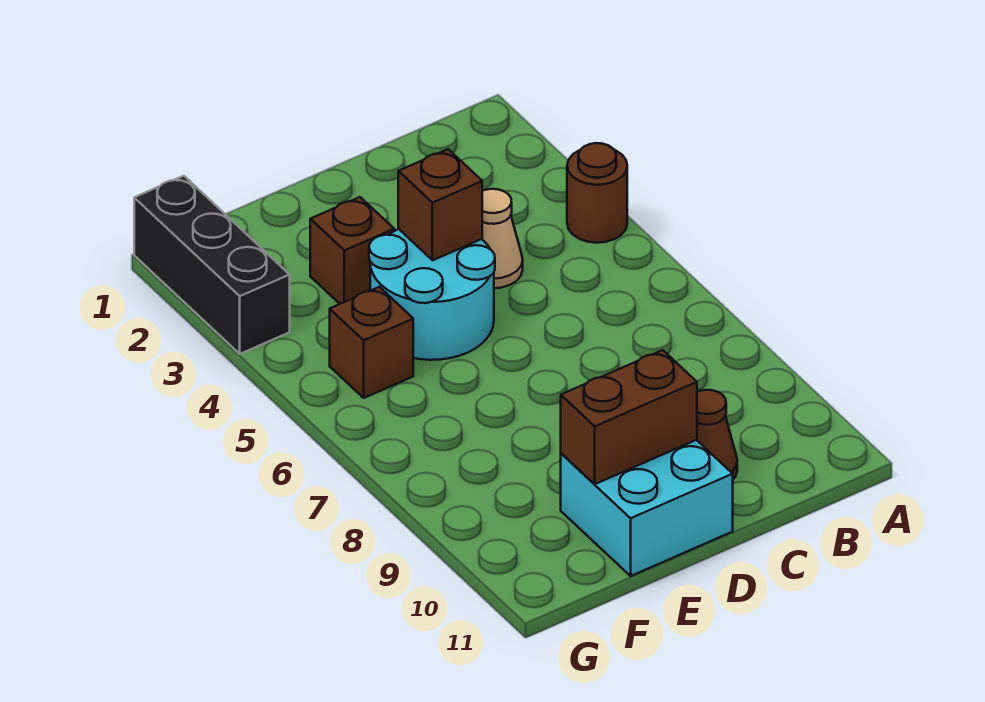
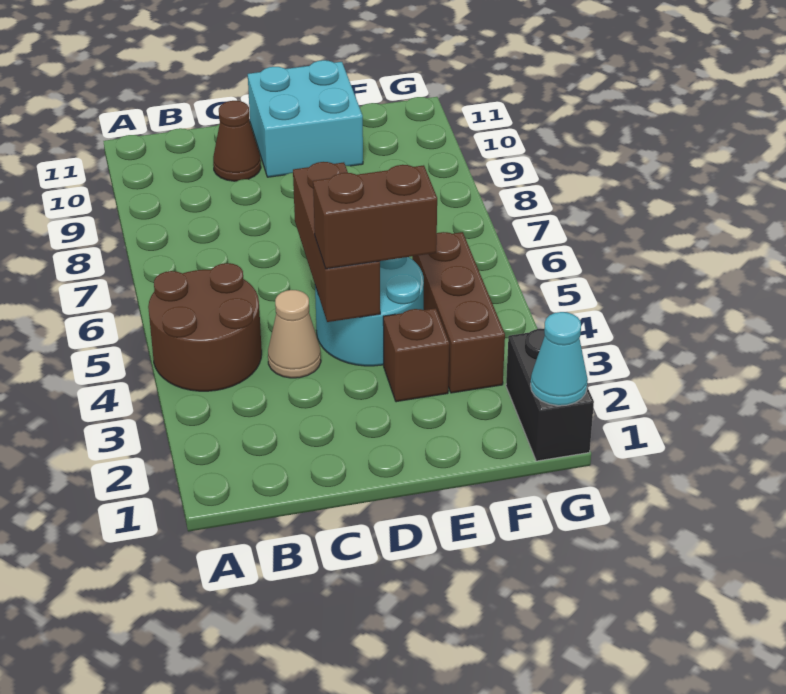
brown round brick A4 level 1 -> brown round brick A4:B5 level 1
brown brick D4 level 2 -> brown brick D4:D6 level 2
brown brick D10:E10 level 2 -> brown brick D4:E4 level 3
brown brick F5 level 1 -> brown brick F3:F5 level 1
black brick G1:G3 level 1 -> black brick G1:G2 level 1
none -> cyan cone G1 level 2

